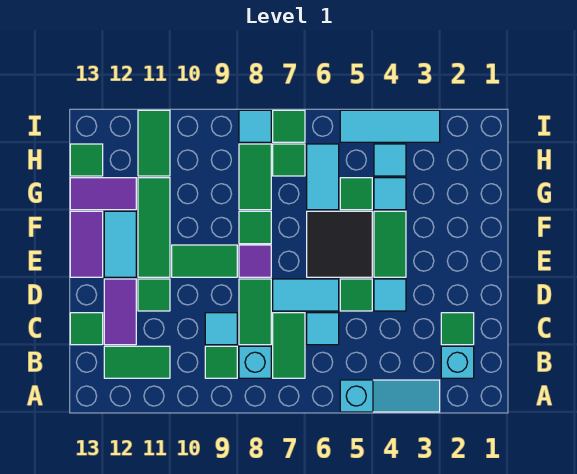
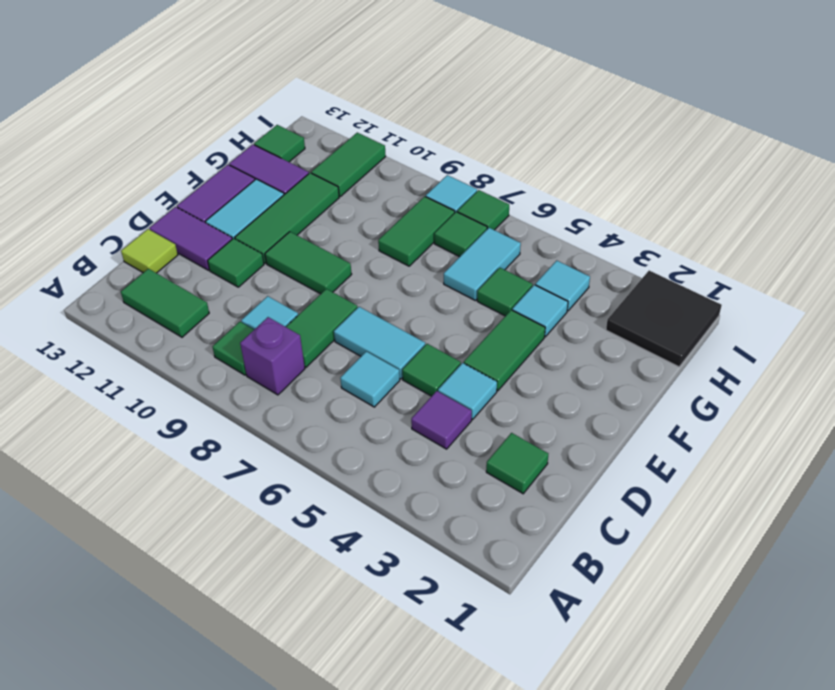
cyan slope A3:A5 level 1 top 5 -> none
cyan brick B2 level 1 -> none
green tile B7:C7 level 1 -> none
cyan brick B8 level 1 -> purple brick B8 level 1
purple tile C12:D12 level 1 -> purple tile D12:D13 level 1
green tile C13 level 1 -> lime tile C13 level 1
black tile E5:F6 level 1 -> black tile H1:I2 level 1
purple tile E8 level 1 -> purple tile C4 level 1
green tile F8 level 1 -> none
cyan tile I3:I5 level 1 -> none

